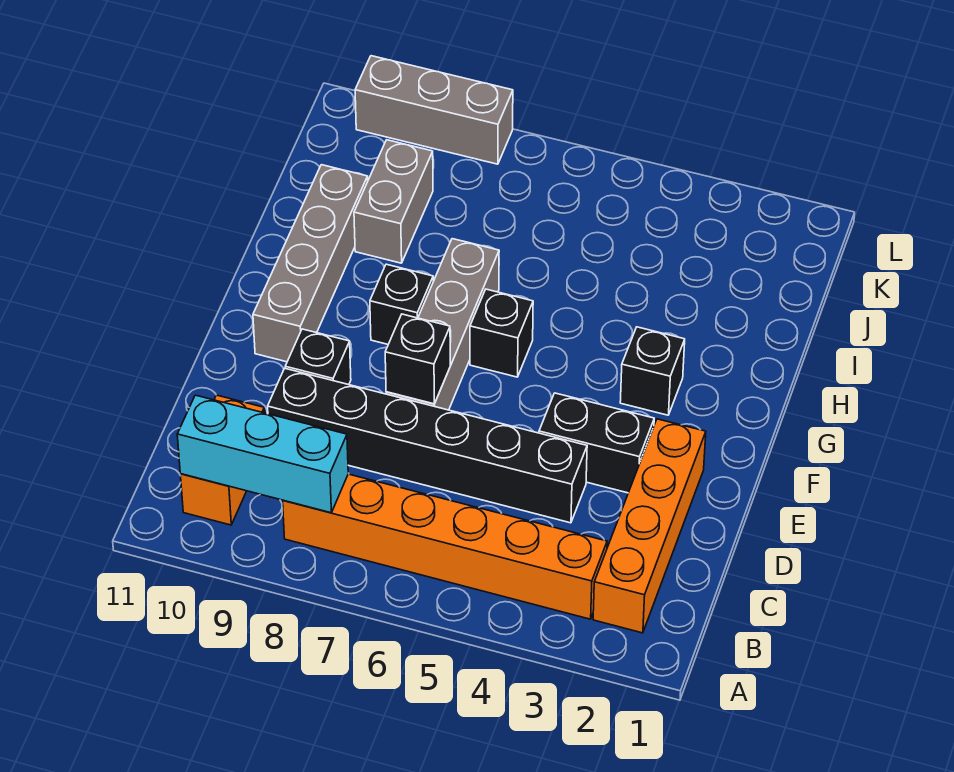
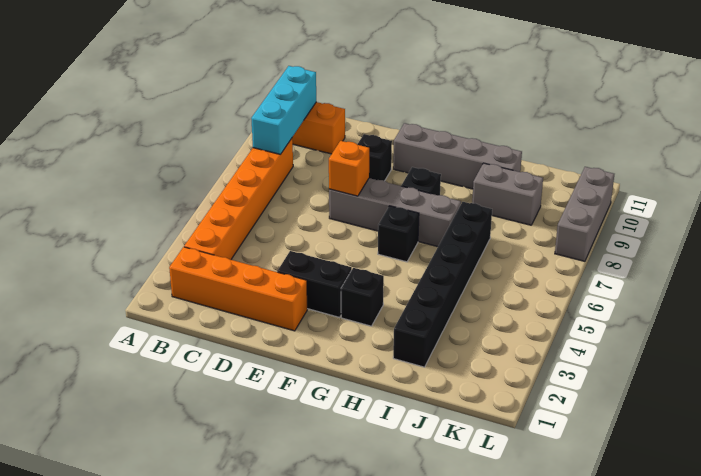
black brick D4:D9 level 1 -> black brick I2:I7 level 1
black brick E3:E4 level 1 -> black brick E3:F3 level 1
black brick E7 level 2 -> orange brick E7 level 2

